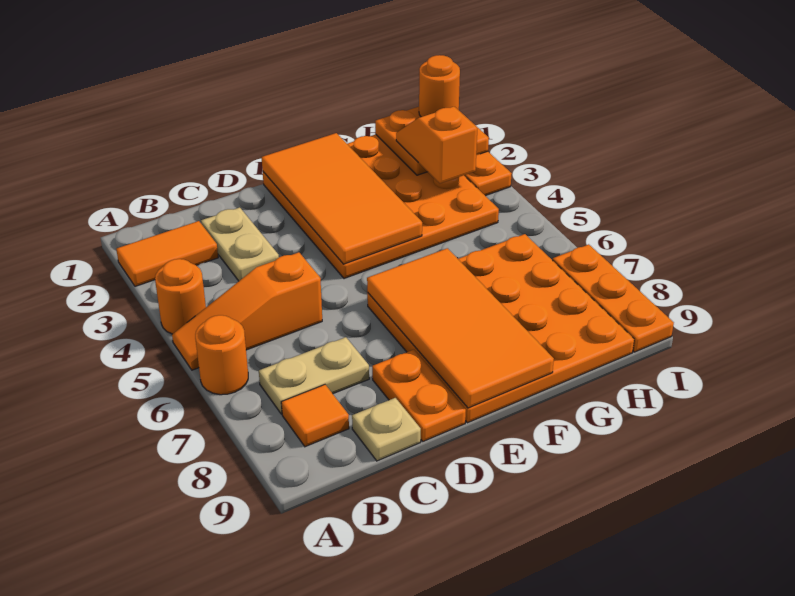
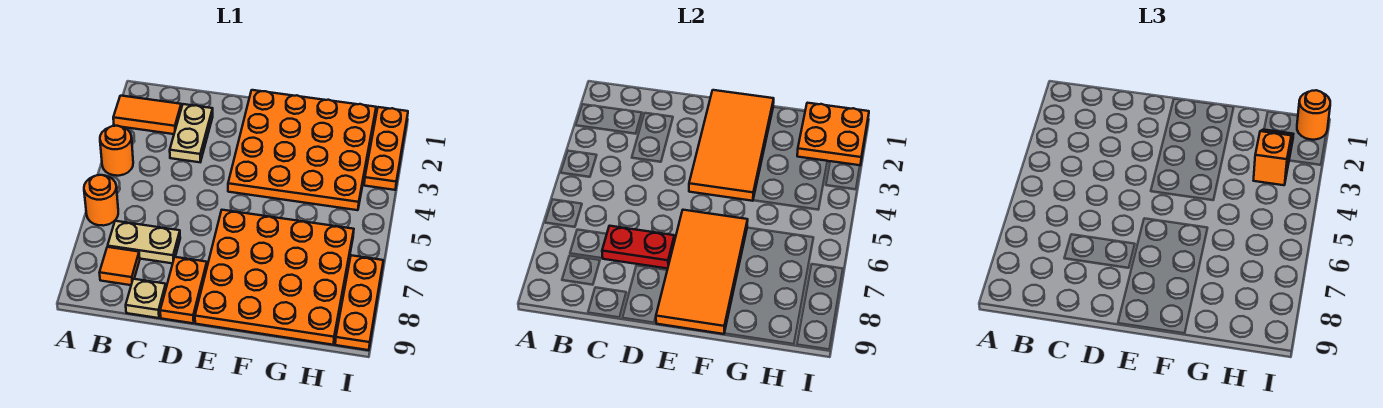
orange slope A5:C5 level 1 top C -> none
none -> red plate C7:D7 level 2

